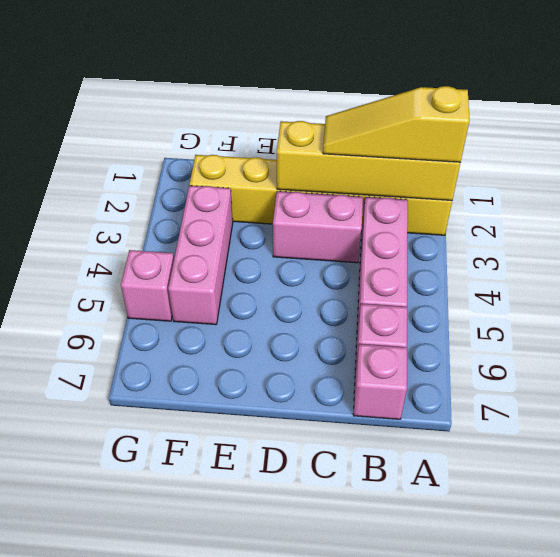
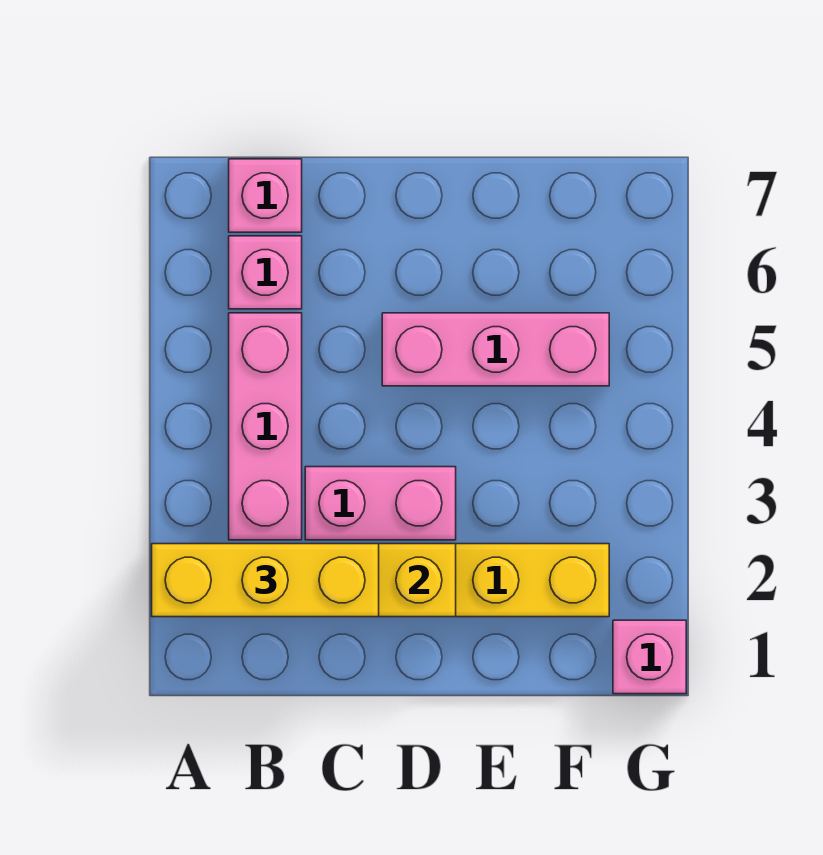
yellow slope A2:C2 level 3 top A -> yellow brick A2:C2 level 3
pink brick F3:F5 level 1 -> pink brick D5:F5 level 1
pink brick G5 level 1 -> pink brick G1 level 1

